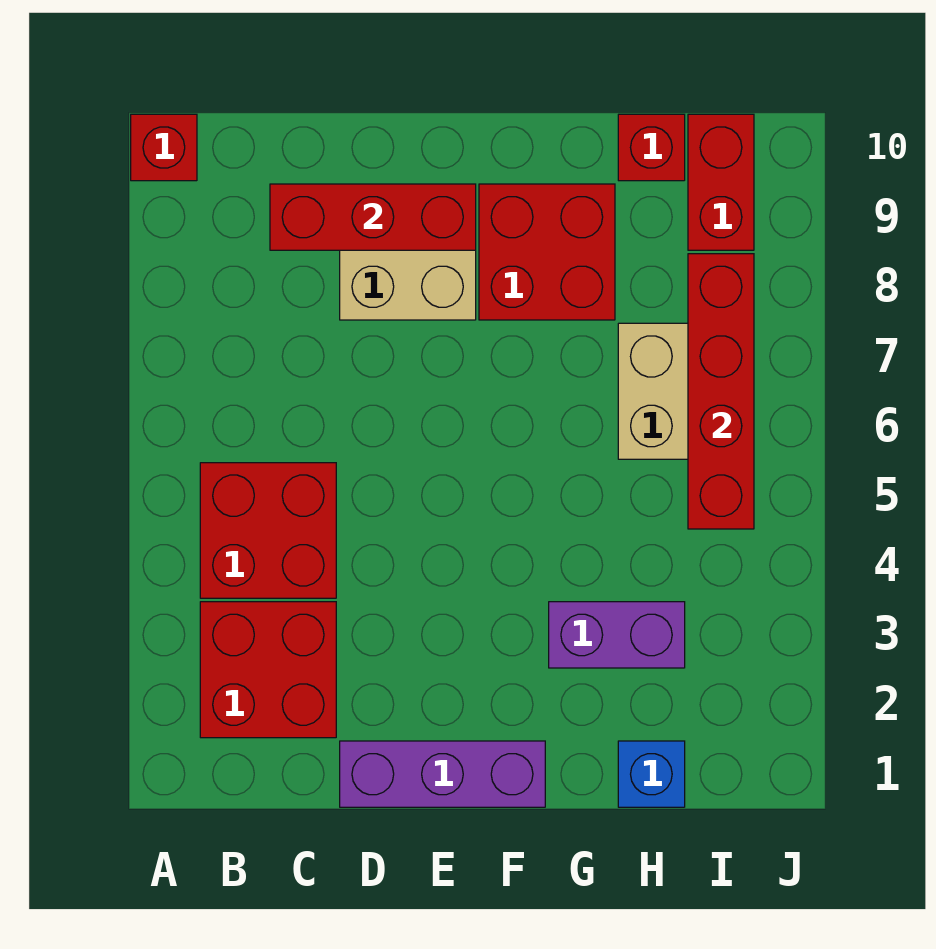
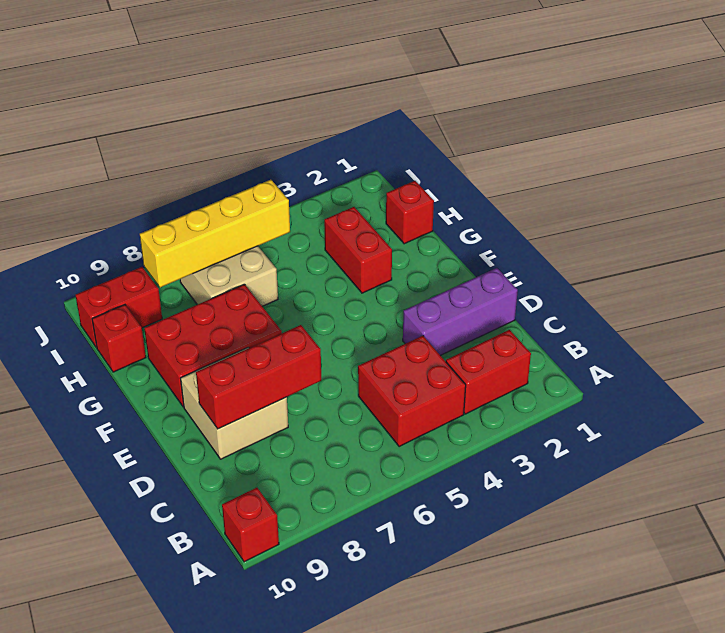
red brick B2:C3 level 1 -> red brick B2:B3 level 1
red brick C9:E9 level 2 -> red brick D7:D9 level 2
purple brick D1:F1 level 1 -> purple brick D1:D3 level 1
red brick F8:G9 level 1 -> red brick F7:G9 level 1
purple brick G3:H3 level 1 -> red brick G3:H3 level 1
blue brick H1 level 1 -> red brick H1 level 1
red brick I5:I8 level 2 -> yellow brick I5:I8 level 2

